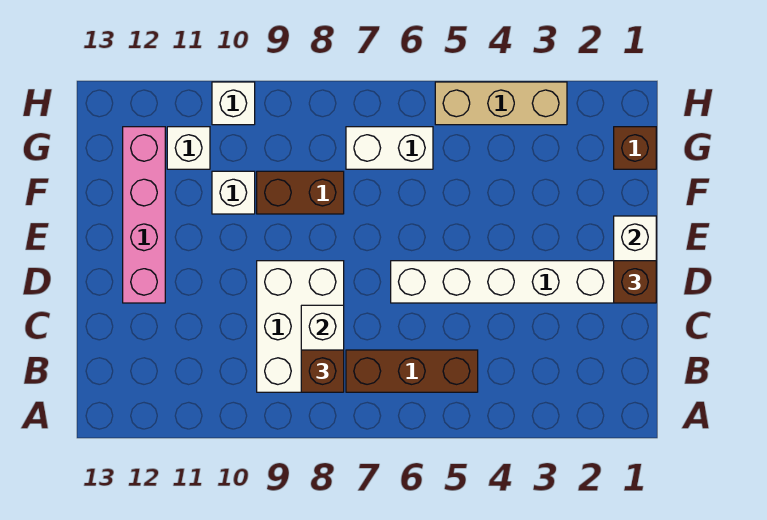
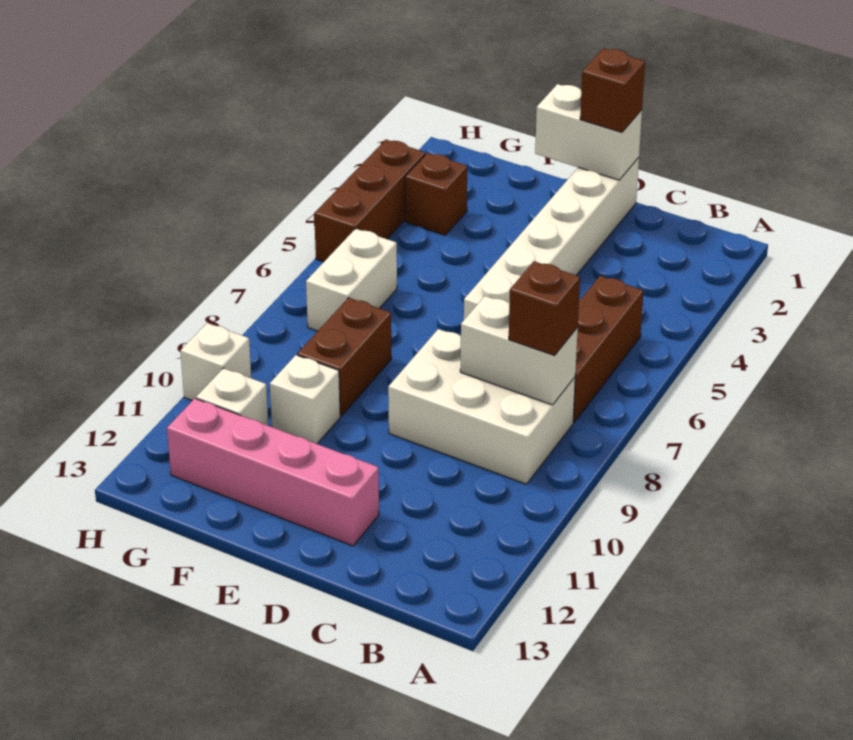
brown brick G1 level 1 -> brown brick G3 level 1
tan brick H3:H5 level 1 -> brown brick H3:H5 level 1

